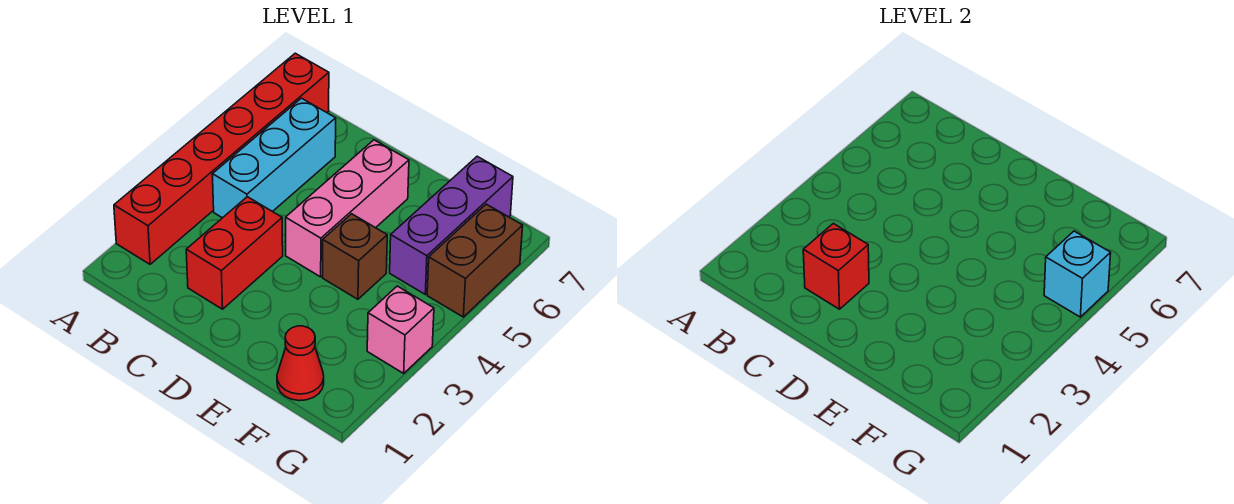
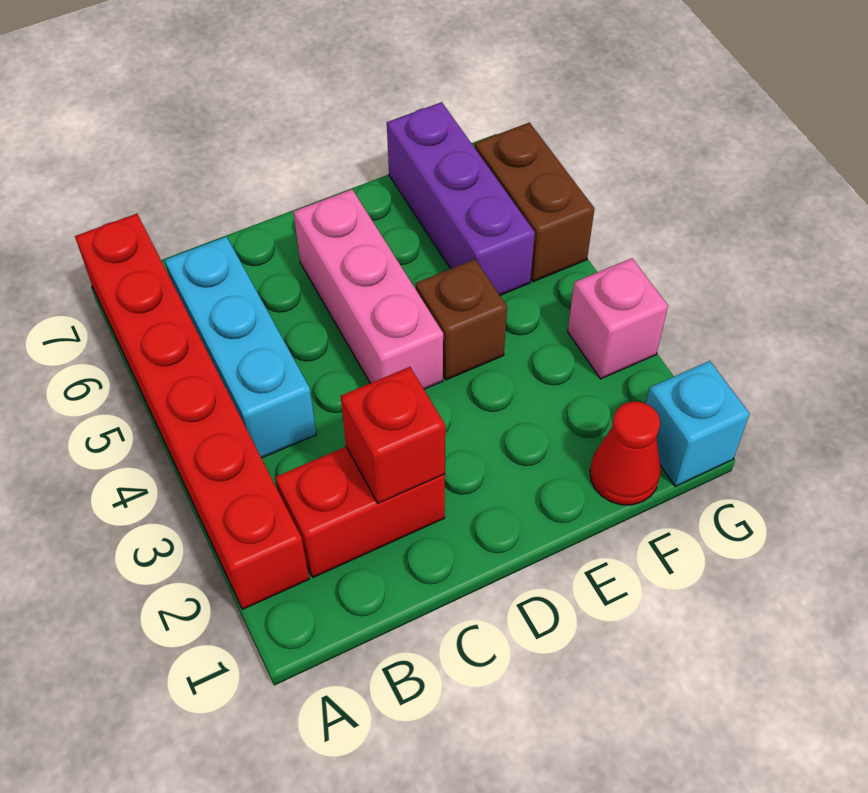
red brick C2:C3 level 1 -> red brick B2:C2 level 1
cyan brick G5 level 2 -> cyan brick G1 level 1

